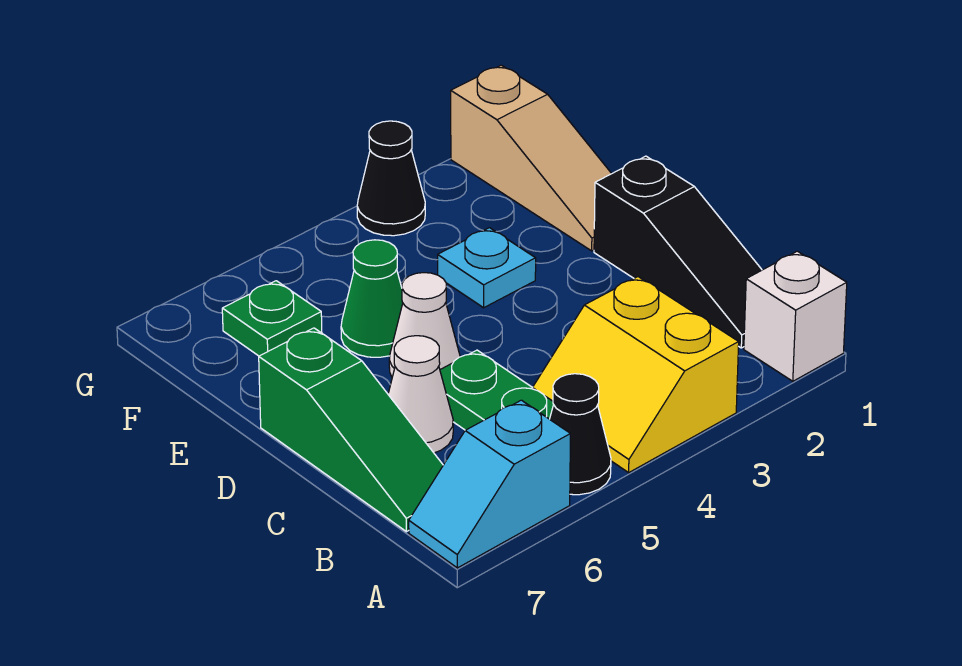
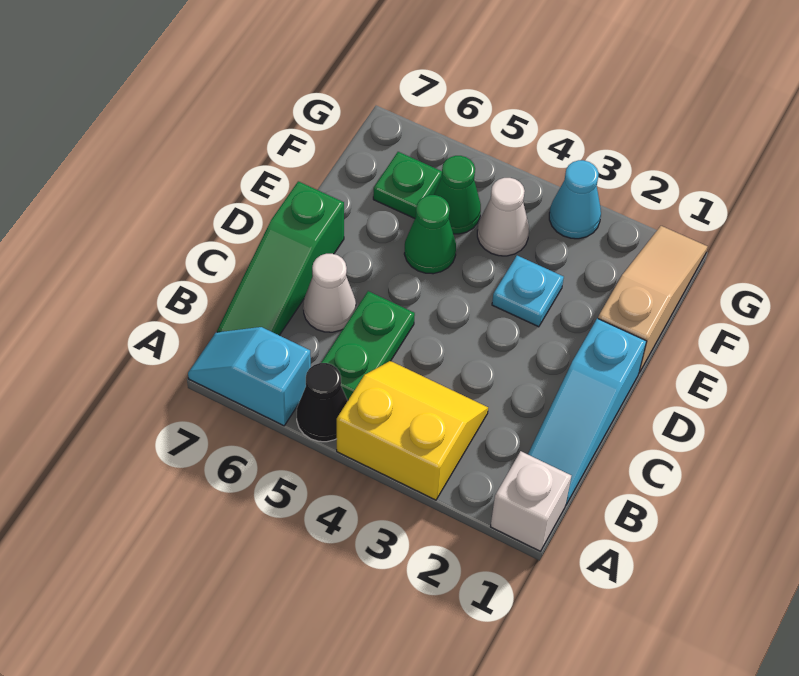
yellow slope A3:B4 level 1 top 3 -> yellow slope A3:B4 level 1 top A
black slope B1:D1 level 1 top D -> cyan slope B1:D1 level 1 top D
white cone D5 level 1 -> white cone F4 level 1
tan slope E1:G1 level 1 top G -> tan slope E1:G1 level 1 top E
none -> green cone F5 level 1
black cone G3 level 1 -> cyan cone G3 level 1

